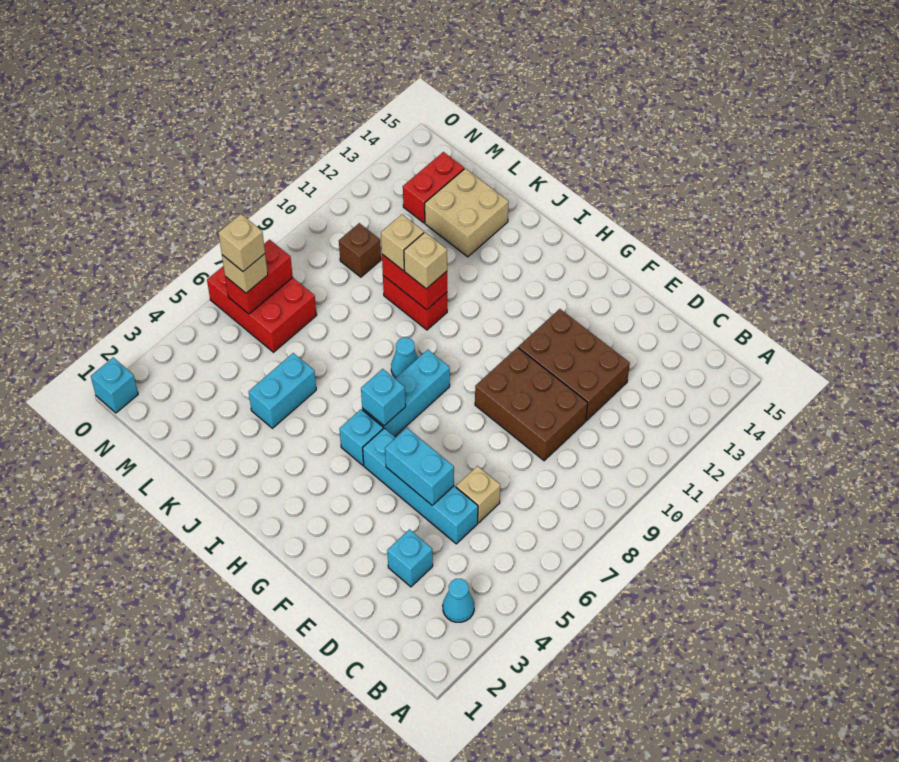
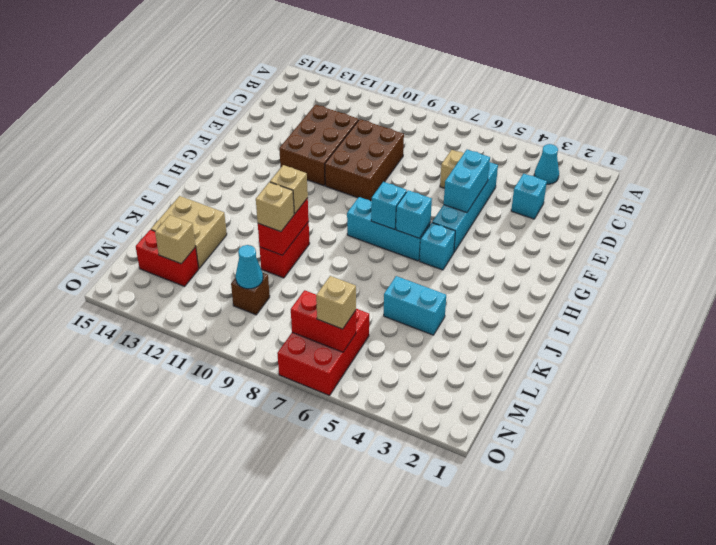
cyan cone I8 level 1 -> cyan cone M10 level 2
tan brick N6 level 4 -> tan brick M13 level 2
cyan brick O1 level 1 -> cyan brick H7 level 2

